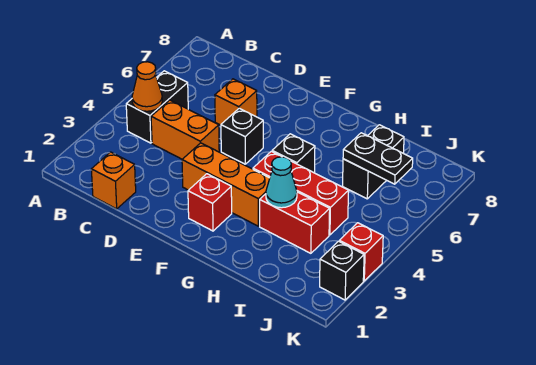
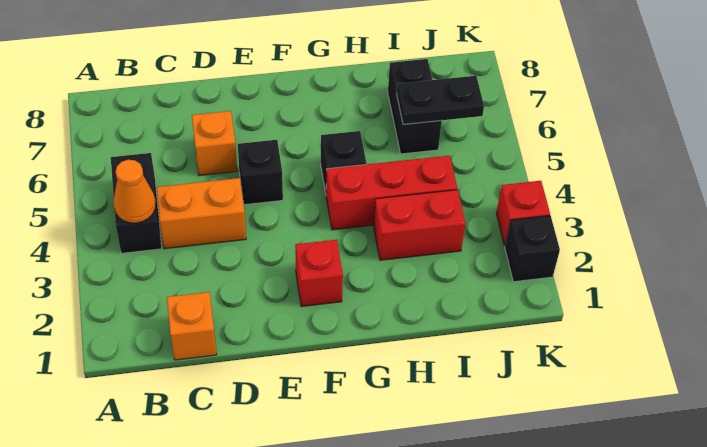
orange brick E3:G3 level 1 -> none
cyan cone H3 level 2 -> none

